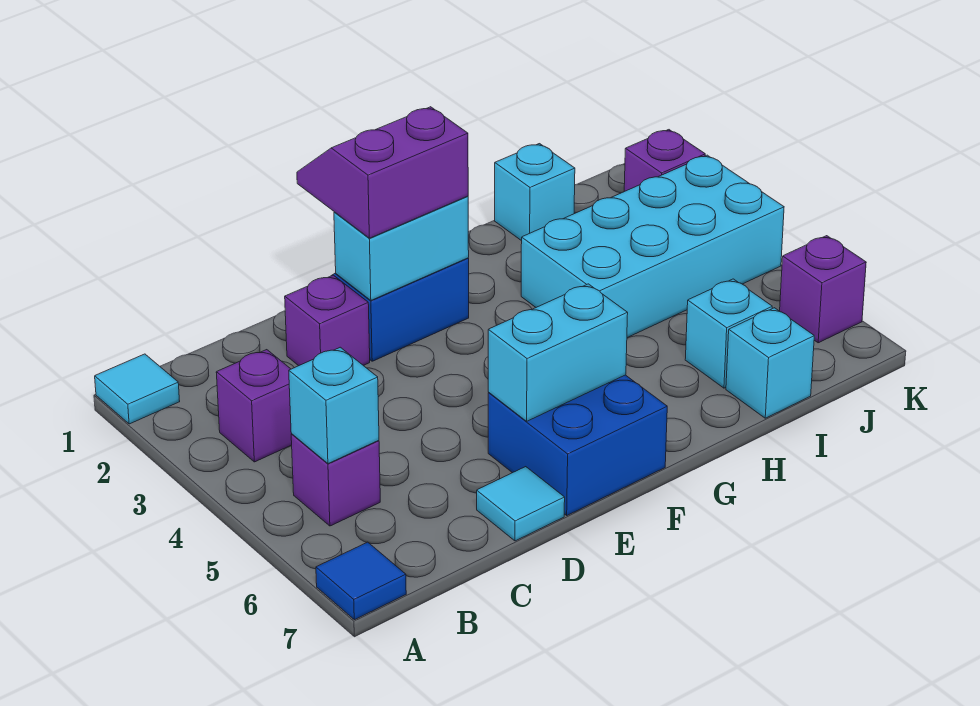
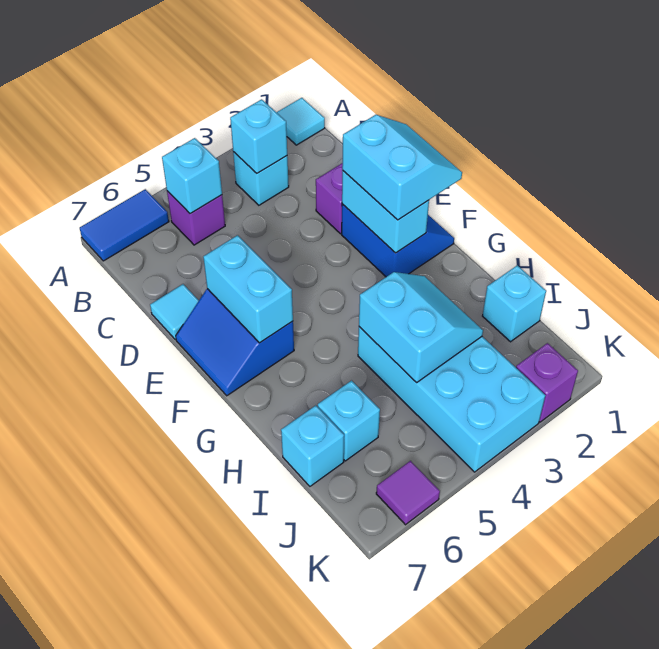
blue tile A7 level 1 -> blue tile A6:A7 level 1
purple brick B3 level 1 -> cyan brick B3 level 1
none -> cyan brick B3 level 2
purple slope E1:F2 level 3 top 2 -> cyan slope E1:F2 level 3 top 2
blue brick E6:F7 level 1 -> blue slope E6:F7 level 1 top 6
none -> cyan slope H3:I4 level 2 top 4
purple brick K6 level 1 -> purple tile K6 level 1

